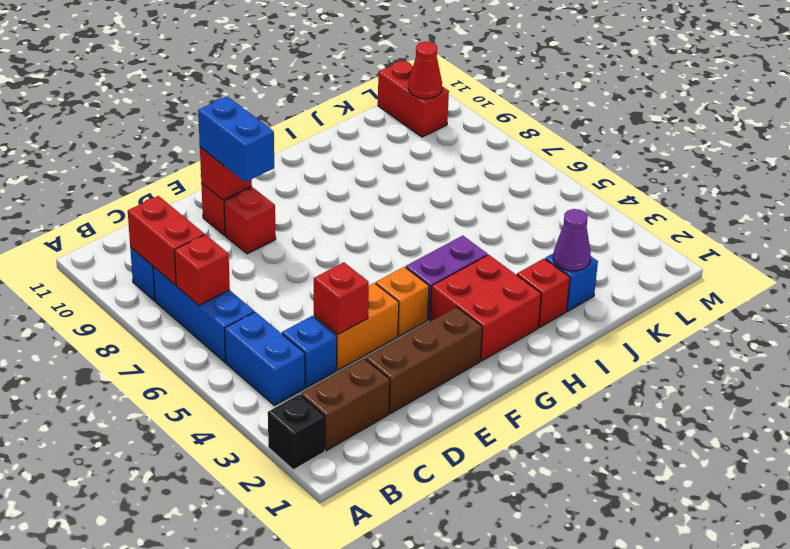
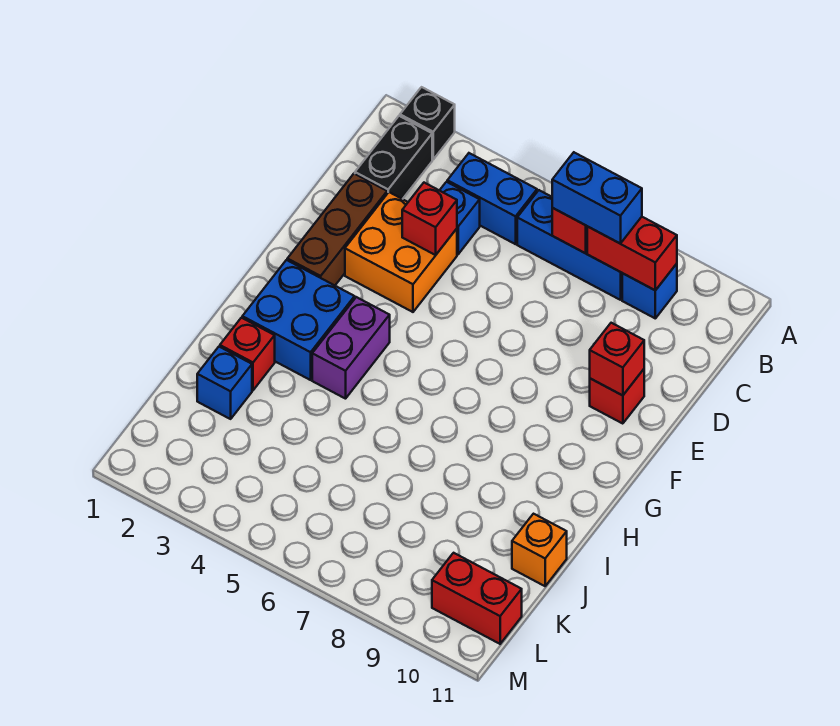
brown brick B2:C2 level 1 -> black brick B2:C2 level 1
orange brick D4:E4 level 1 -> orange brick D3:E4 level 1
red brick E9 level 1 -> none
blue brick E9:E10 level 3 -> blue brick B7:B8 level 3
orange brick F4 level 1 -> orange brick J11 level 1
red brick G2:H3 level 1 -> blue brick G2:H3 level 1
purple cone J2 level 2 -> none
red cone L10 level 2 -> none

